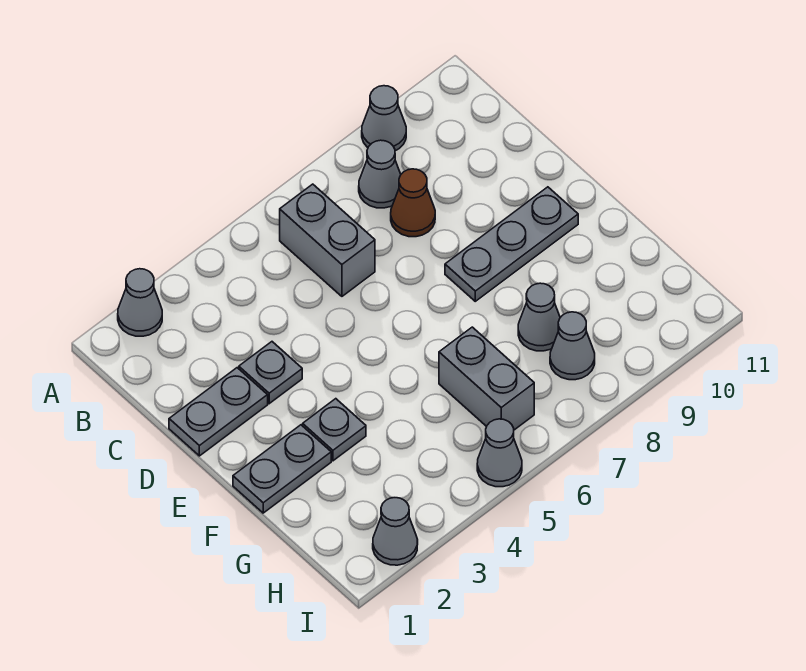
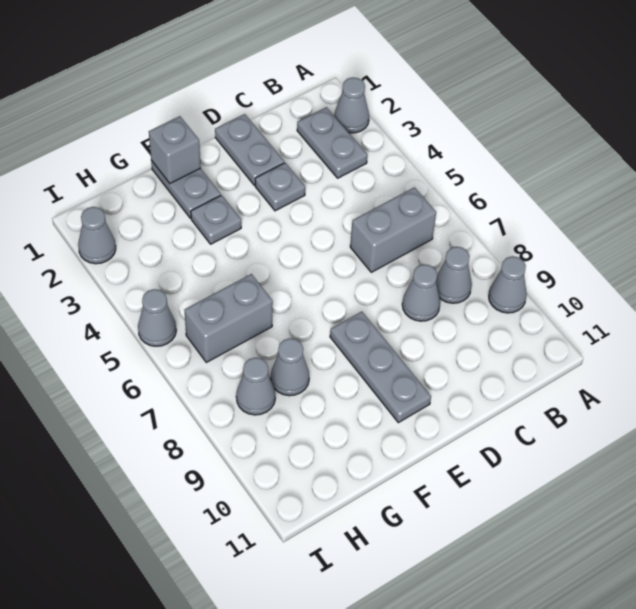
none -> grey plate B2:B3 level 1
brown cone C8 level 1 -> grey cone C8 level 1
none -> grey brick F1 level 2

